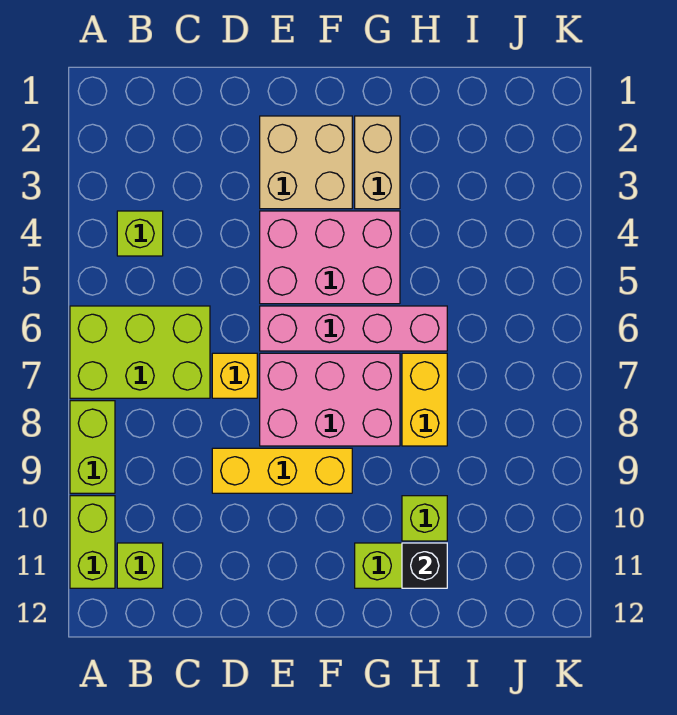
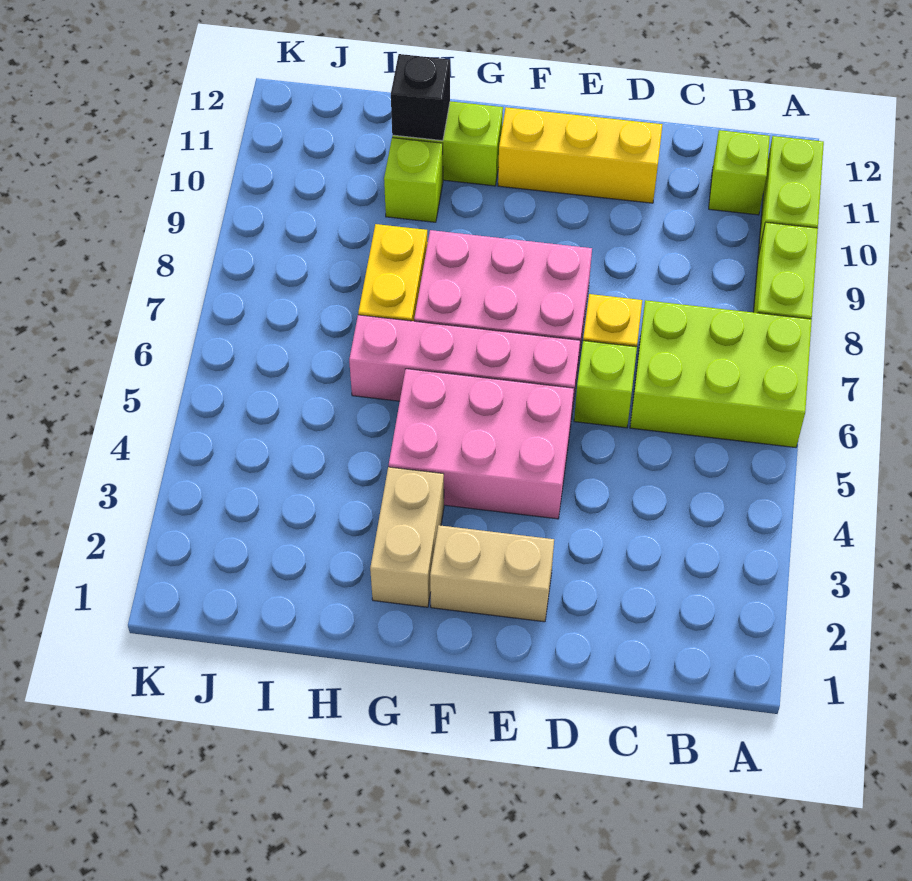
lime brick B4 level 1 -> lime brick D6 level 1
yellow brick D9:F9 level 1 -> yellow brick D11:F11 level 1
tan brick E2:F3 level 1 -> tan brick E2:F2 level 1

